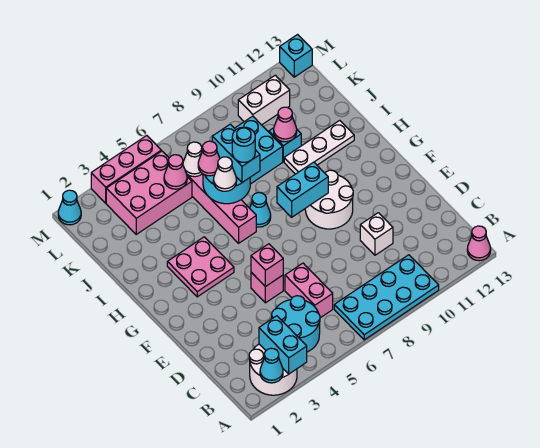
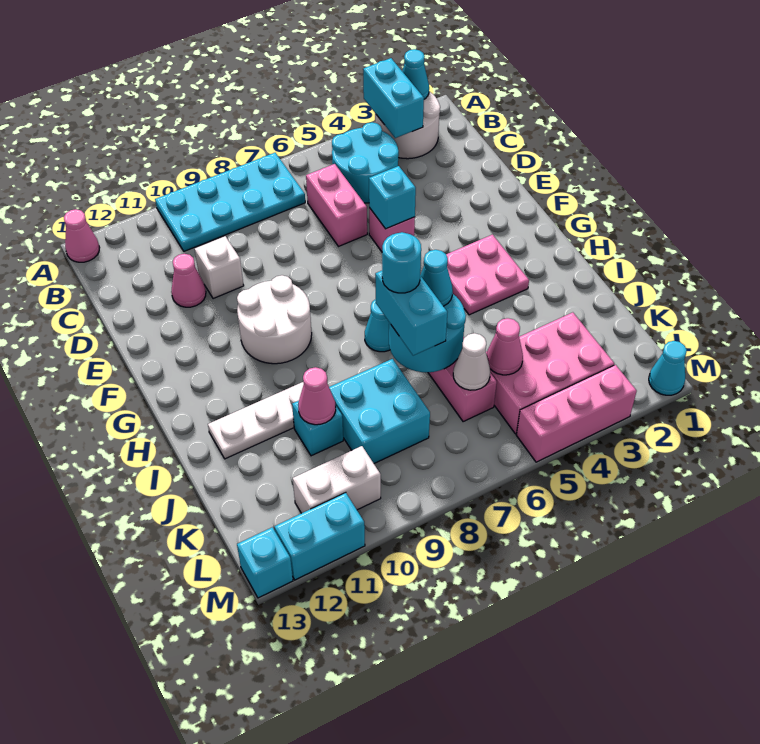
pink brick E5 level 2 -> cyan brick E5 level 2
cyan brick G8:G9 level 2 -> cyan brick M11:M12 level 1
white cone I6 level 3 -> cyan cone I6 level 3
pink cone J6 level 3 -> pink cone D11 level 1

